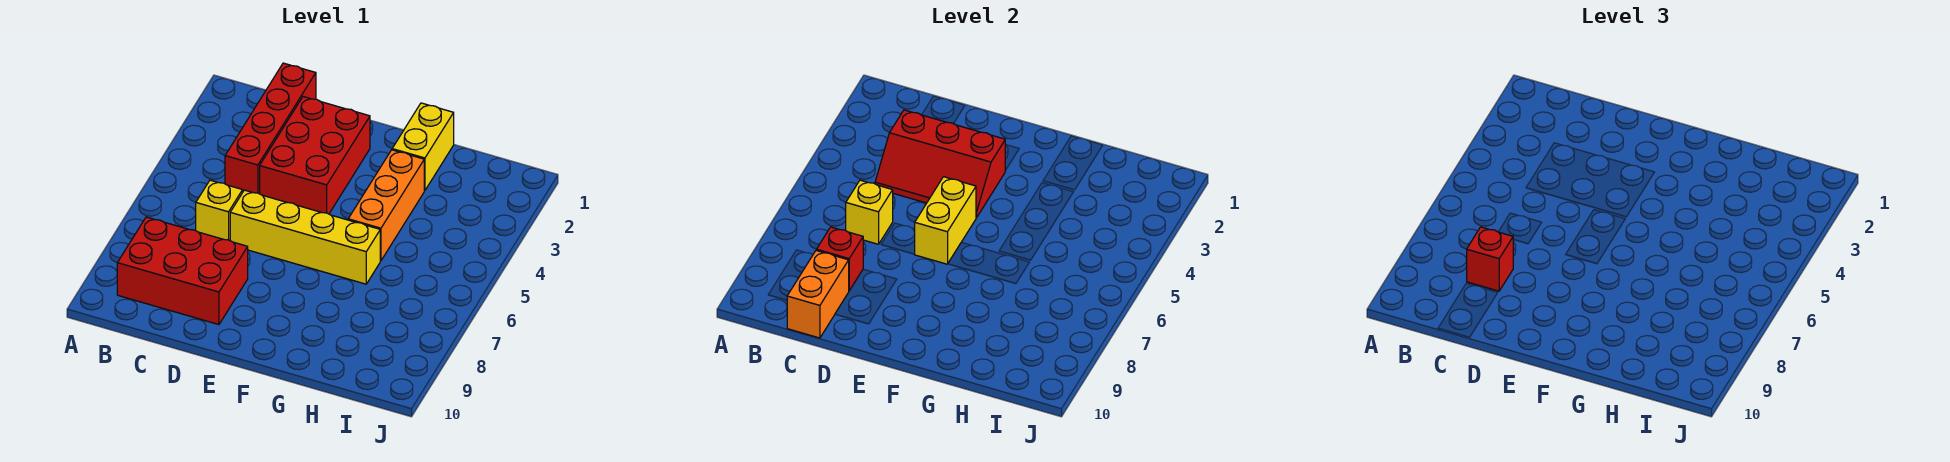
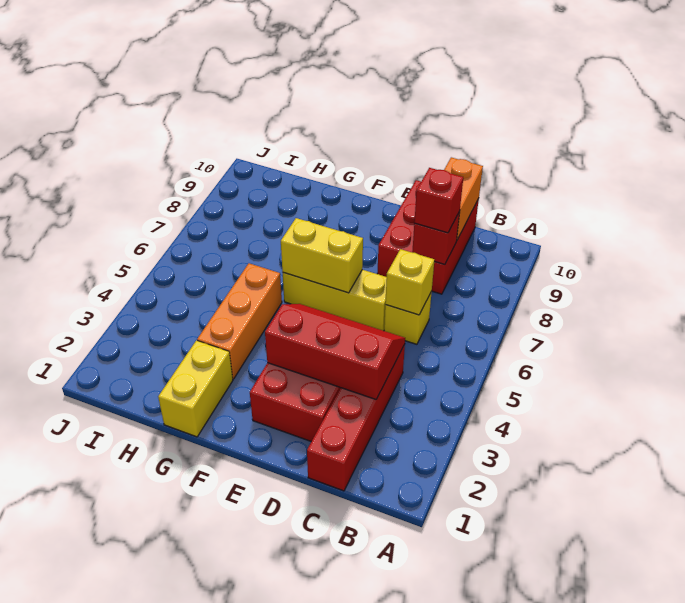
red brick B8:D9 level 1 -> red brick C8:D10 level 1
yellow brick D6:G6 level 1 -> yellow brick D6:F6 level 1
yellow brick E5:E6 level 2 -> yellow brick E6:F6 level 2

